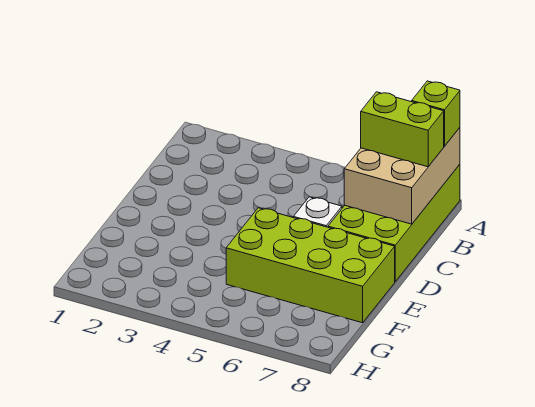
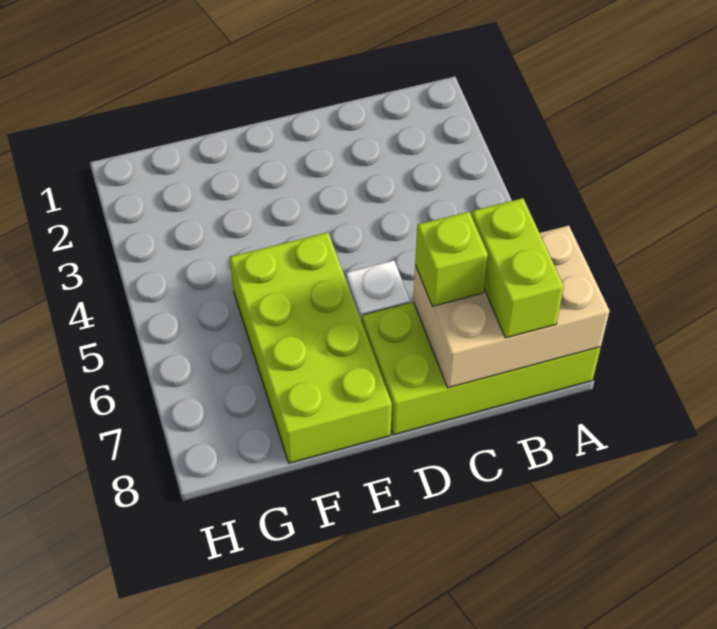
lime brick A8 level 3 -> lime brick C7 level 3

